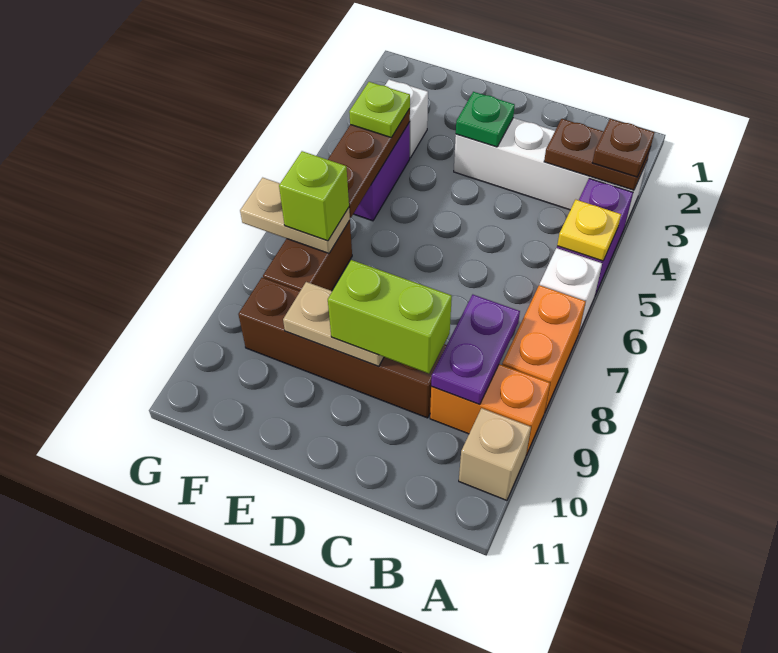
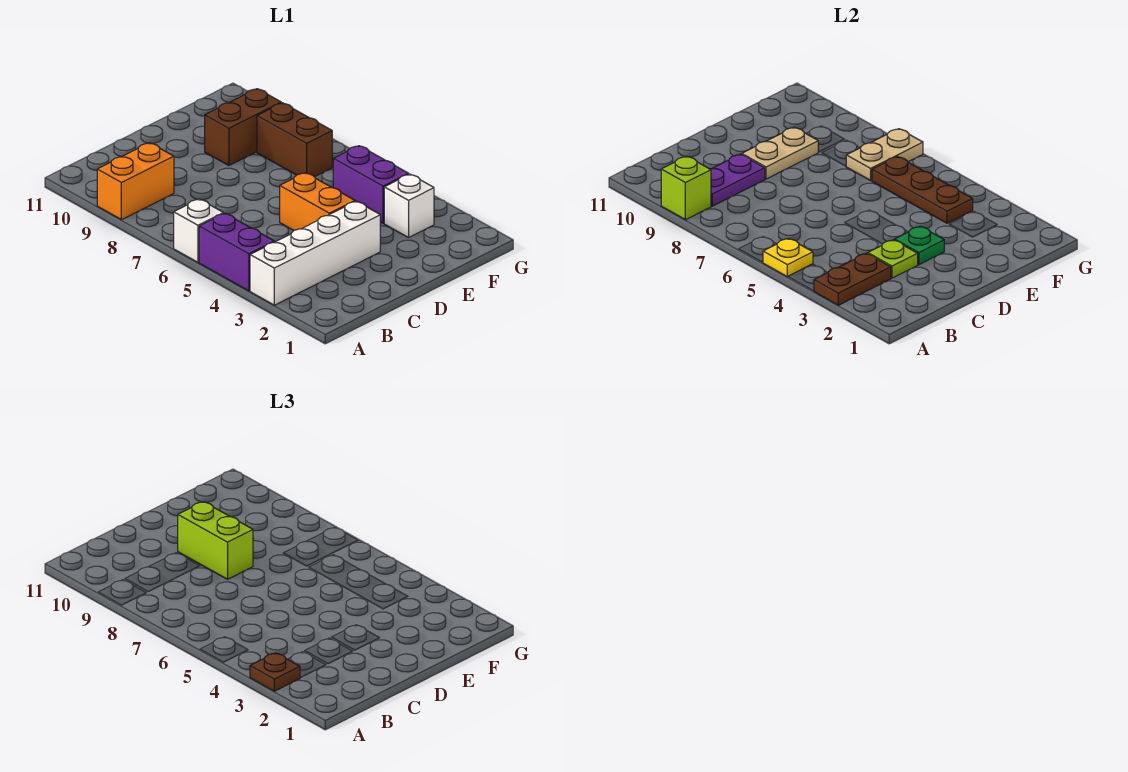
orange brick A7:A8 level 1 -> orange brick D4:D5 level 1
tan brick A10 level 1 -> none
purple plate B8:B9 level 2 -> purple plate B9:C9 level 2
brown brick C9:F9 level 1 -> brown brick E9:F9 level 1
lime brick C9:D9 level 3 -> lime brick D8:D9 level 3
lime plate F4 level 3 -> lime plate C3 level 2
lime brick F7 level 3 -> lime brick A9 level 2

